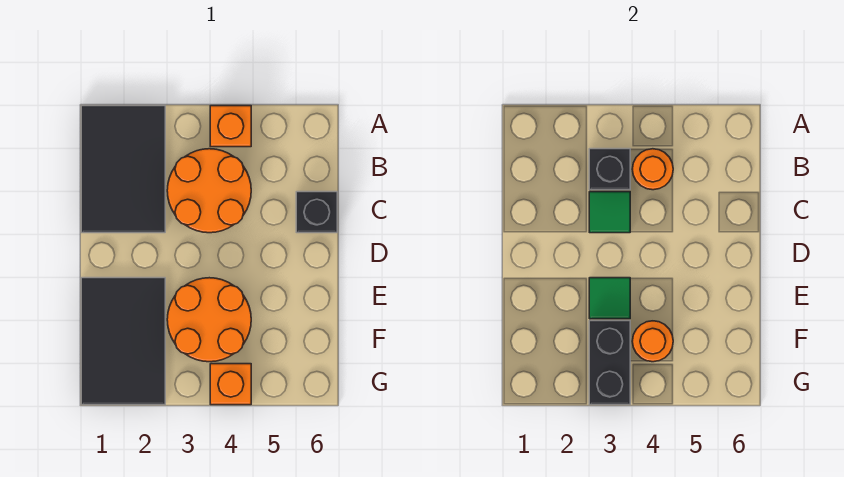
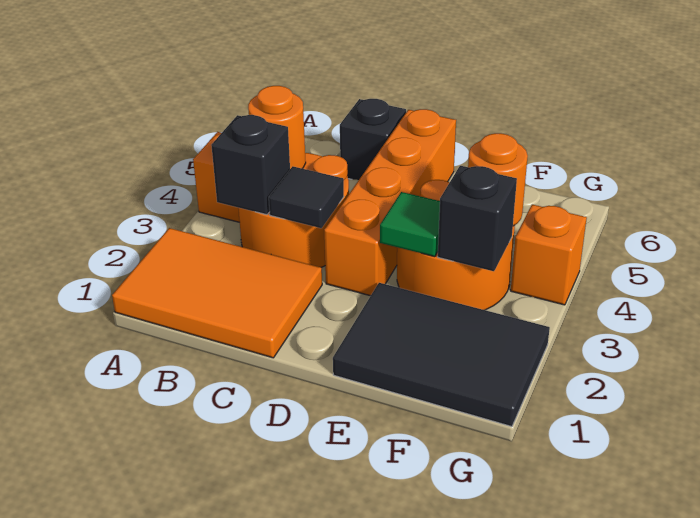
black tile A1:C2 level 1 -> orange tile A1:C2 level 1
green tile C3 level 2 -> black tile C3 level 2
none -> orange brick D3:D6 level 1
black brick F3:G3 level 2 -> black brick F3 level 2

